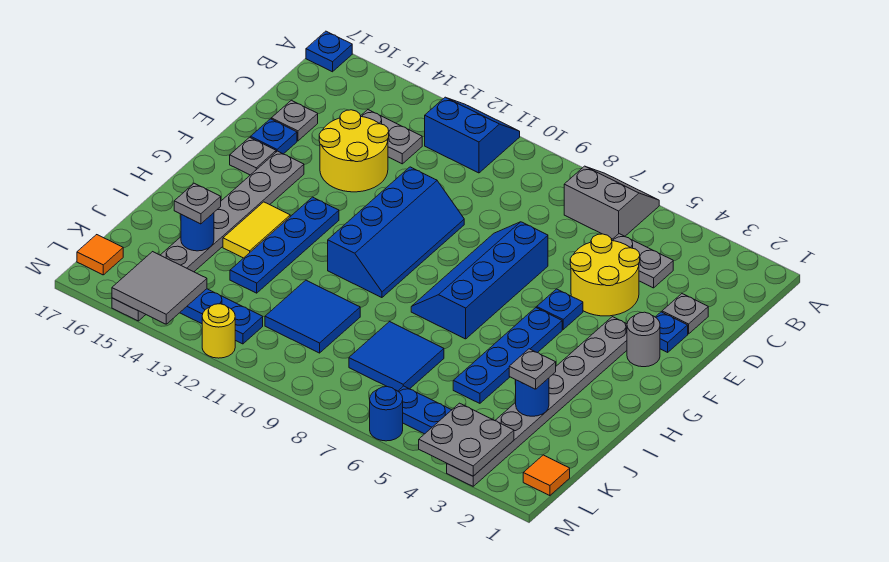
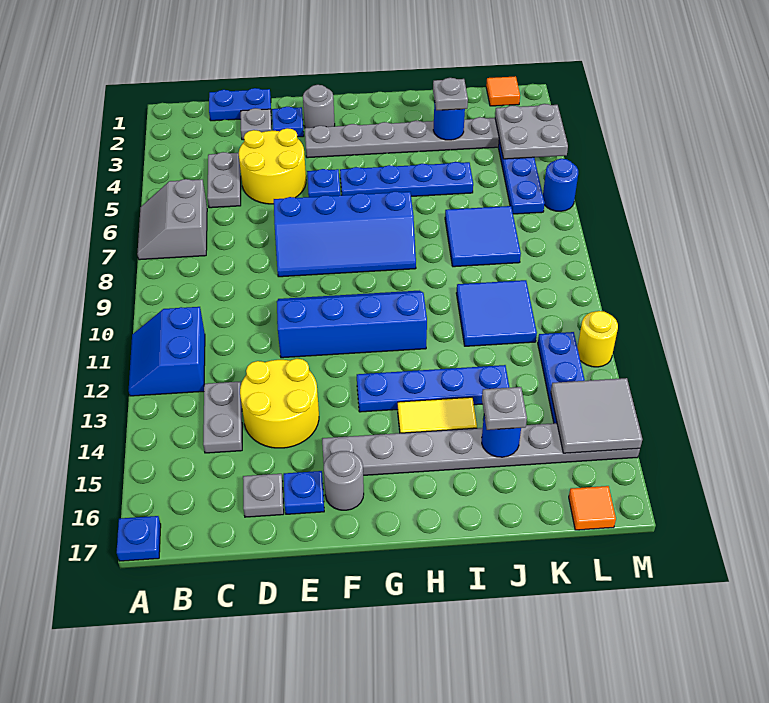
none -> blue plate C1:D1 level 1
grey plate F16 level 1 -> grey round brick F16 level 1

